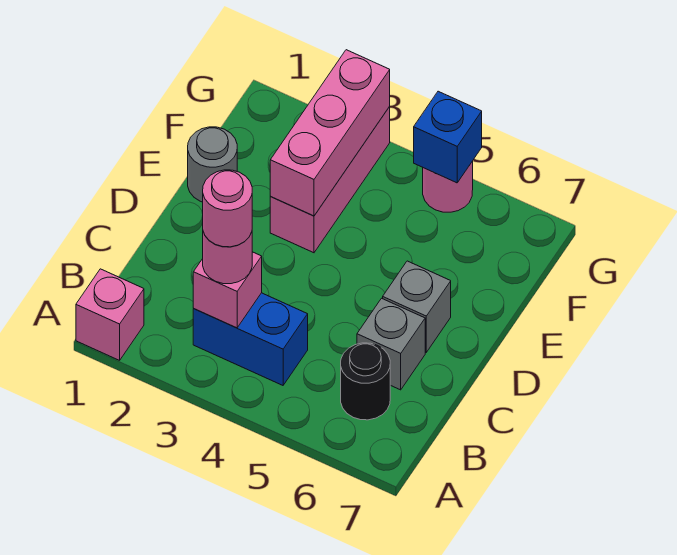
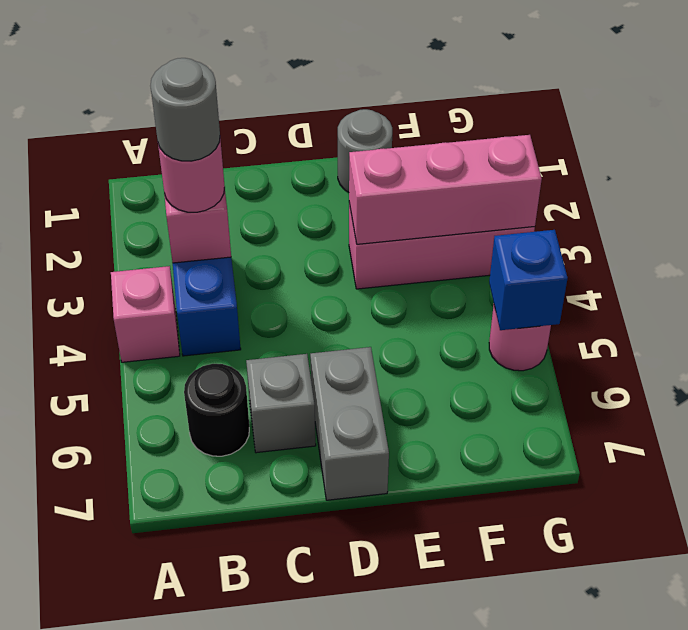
pink brick A1 level 1 -> pink brick A4 level 1
pink round brick B3 level 4 -> grey round brick B3 level 4
grey brick D6 level 1 -> grey brick D6:D7 level 1

